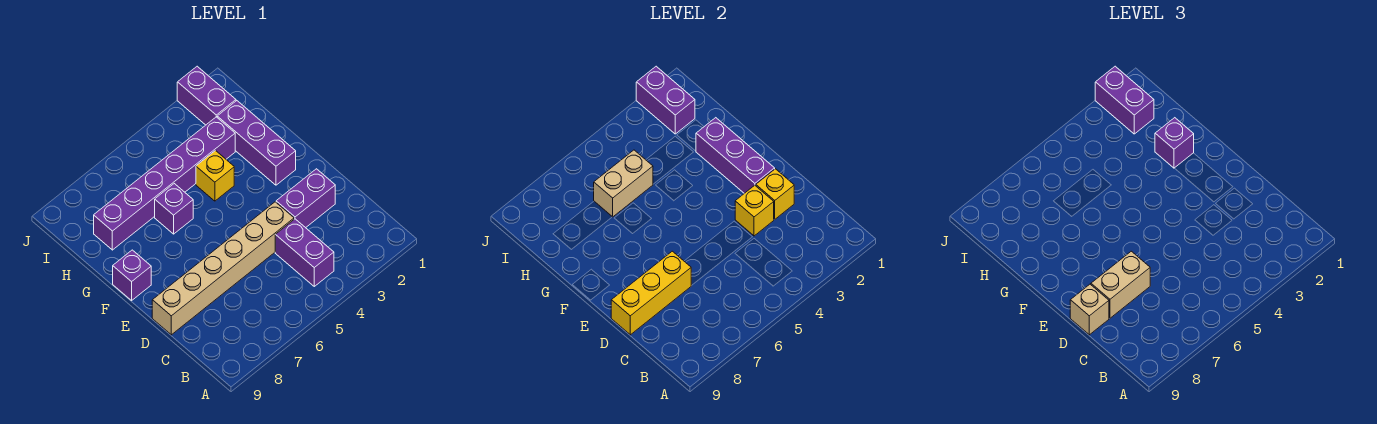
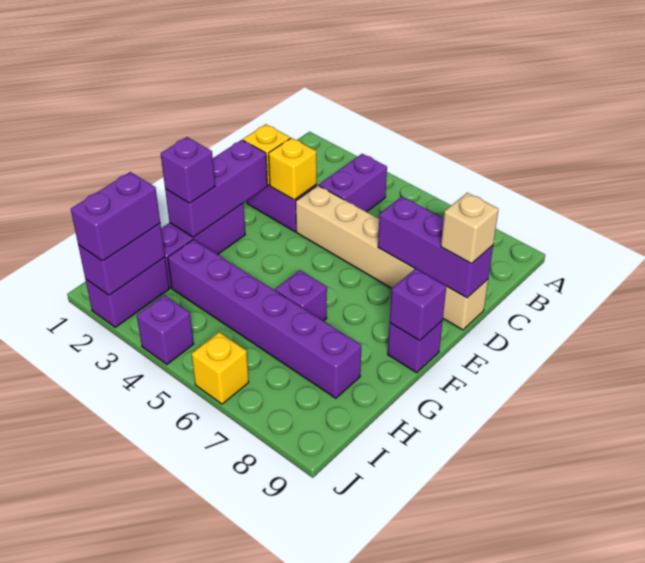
yellow brick D7:D9 level 2 -> purple brick D7:D9 level 2
tan brick D7:D8 level 3 -> none
none -> purple brick F9 level 2
yellow brick G4 level 1 -> yellow brick J6 level 1
tan brick H5:H6 level 2 -> none
none -> purple brick J4 level 1

